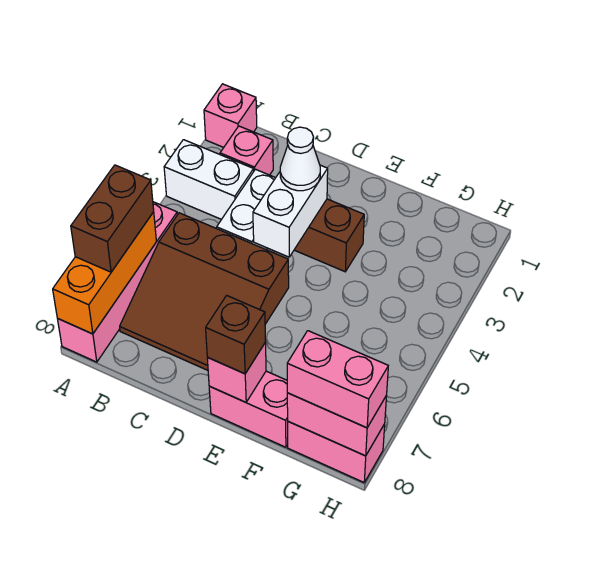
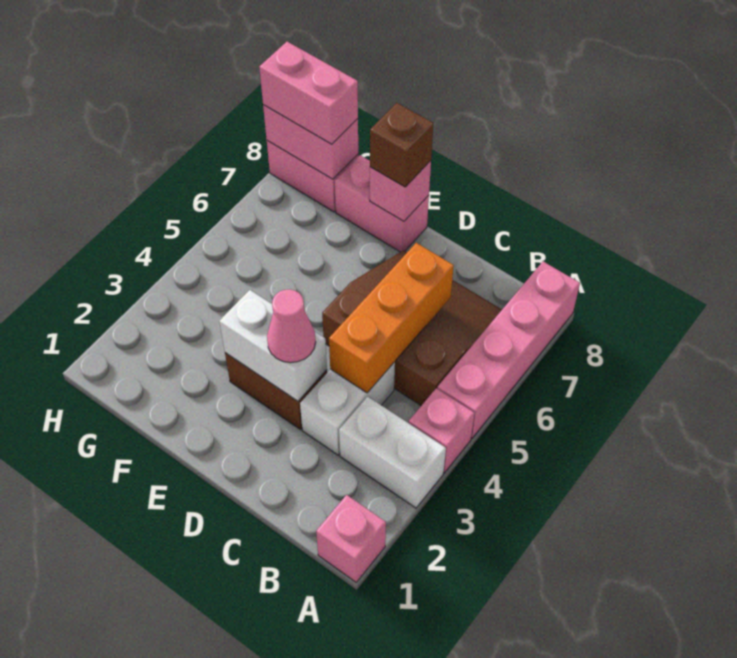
orange brick A6:A8 level 2 -> orange brick C4:C6 level 2
brown brick A6:A7 level 3 -> none
pink brick B2 level 1 -> pink brick A4 level 1
white brick D3:D4 level 2 -> white brick D3:E3 level 2
white cone D3 level 3 -> pink cone D3 level 3

